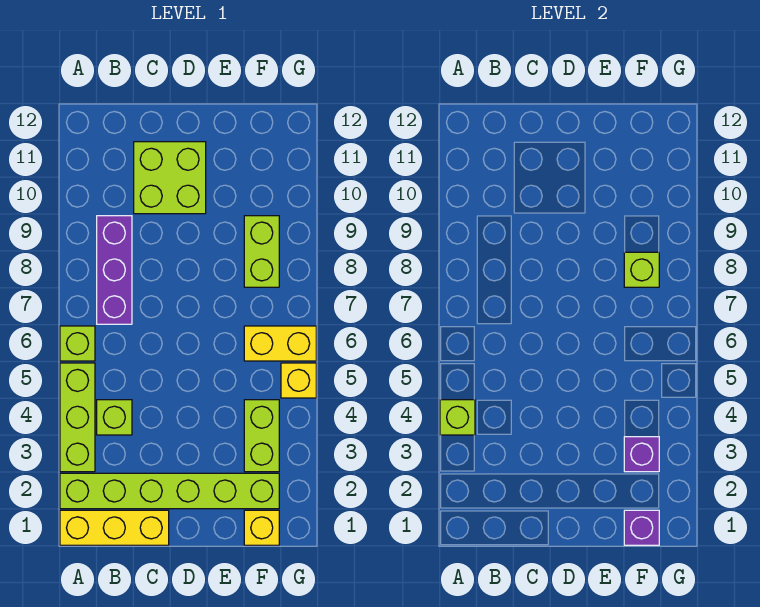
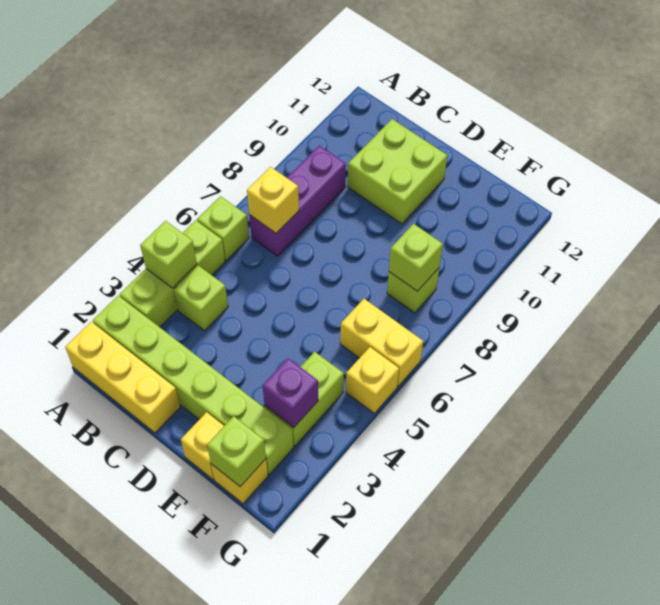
none -> yellow brick B7 level 2
none -> yellow brick E1 level 1
purple brick F1 level 2 -> lime brick F1 level 2
lime brick F8:F9 level 1 -> lime brick F8 level 1

